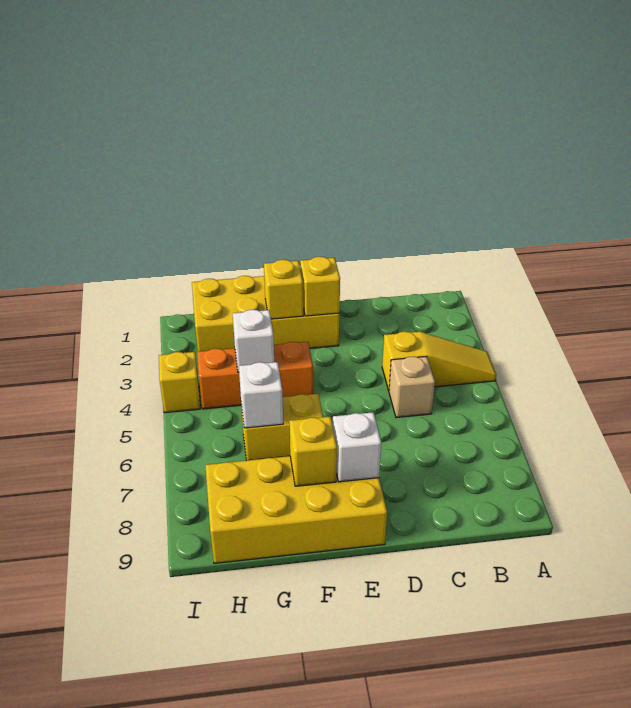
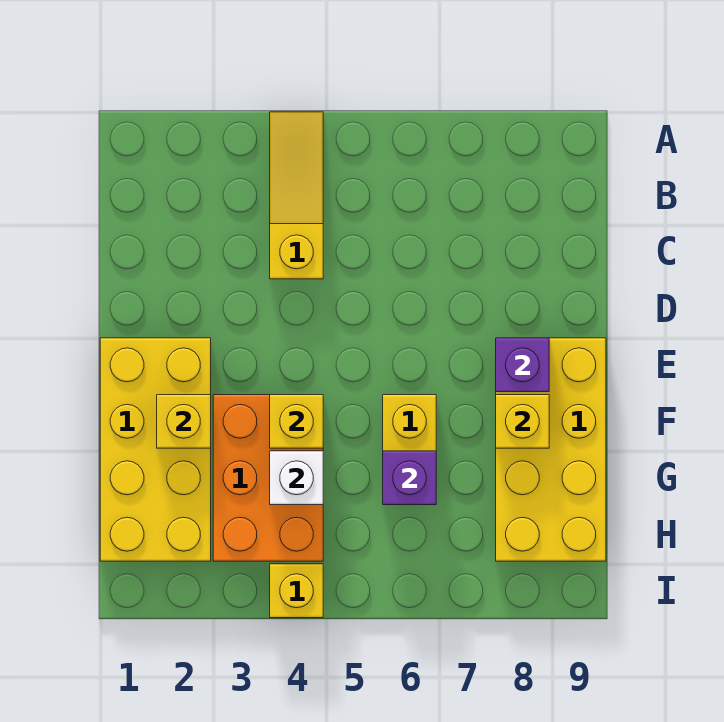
tan brick C5 level 1 -> none
yellow brick E2 level 2 -> yellow brick F4 level 2
white brick E8 level 2 -> purple brick E8 level 2
orange brick F4:H4 level 1 -> orange brick F3:H4 level 1
white brick G6 level 2 -> purple brick G6 level 2

